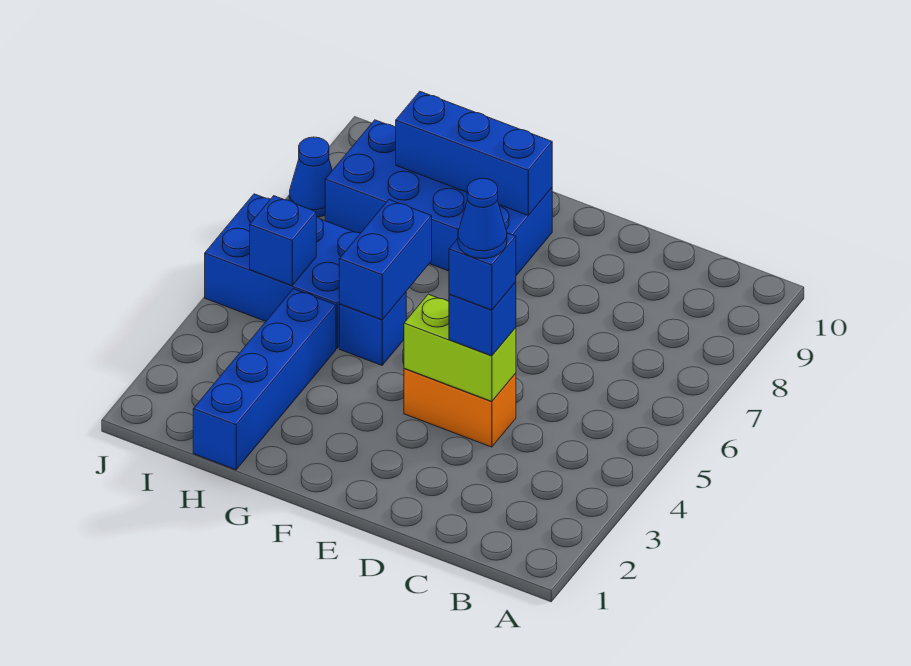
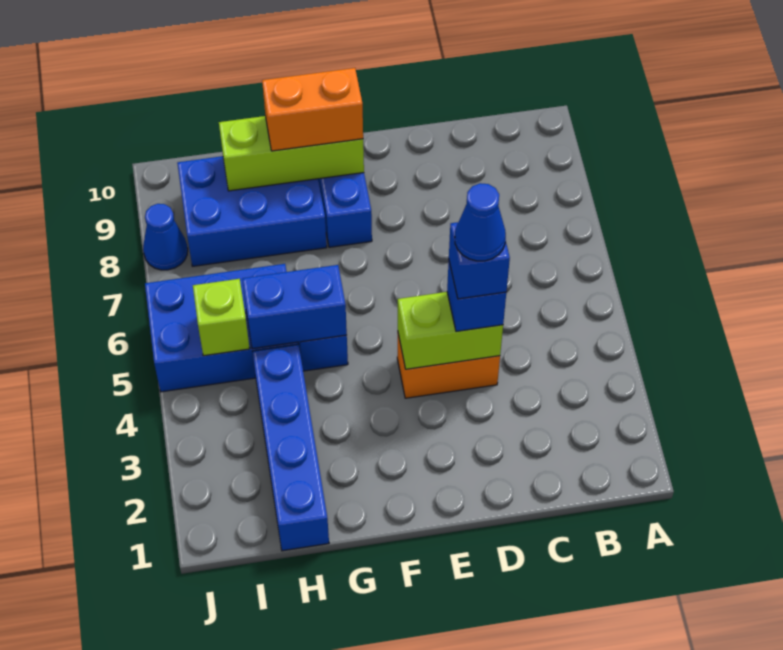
blue brick F9:H9 level 2 -> lime brick F9:H9 level 2
none -> orange brick F9:G9 level 3
blue brick G5:G6 level 2 -> blue brick G5:H5 level 2
blue brick I5 level 2 -> lime brick I5 level 2

